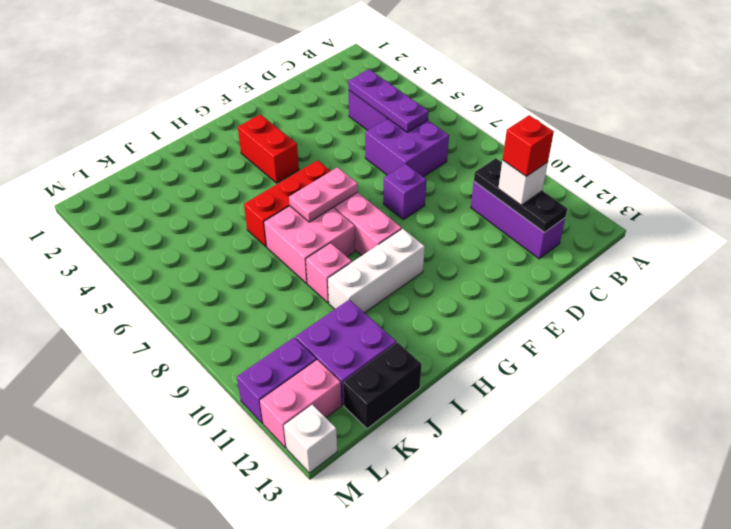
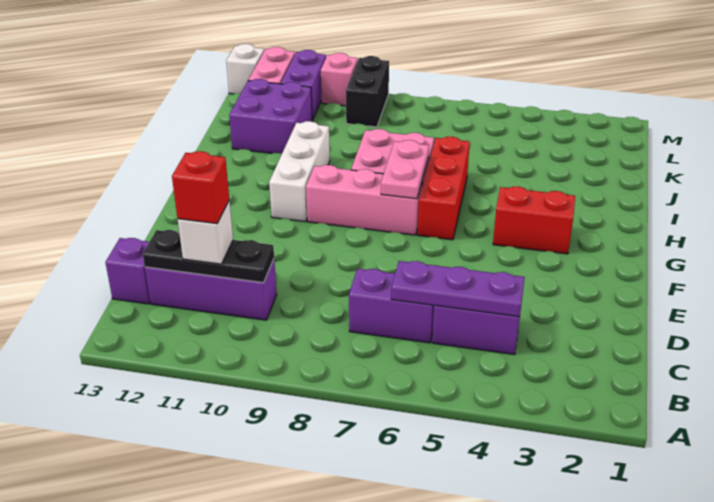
purple brick C6:D7 level 1 -> purple brick C6:C7 level 1
purple brick E8 level 1 -> purple brick C13 level 1
pink brick I9 level 1 -> pink brick M10 level 1
black brick J13:K13 level 1 -> black brick L9:M9 level 1

